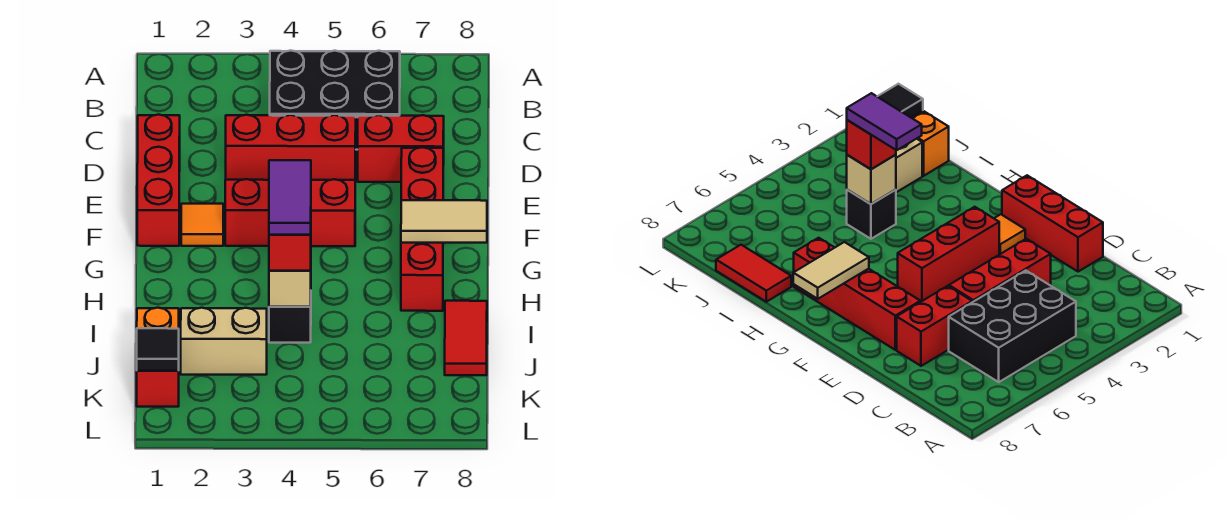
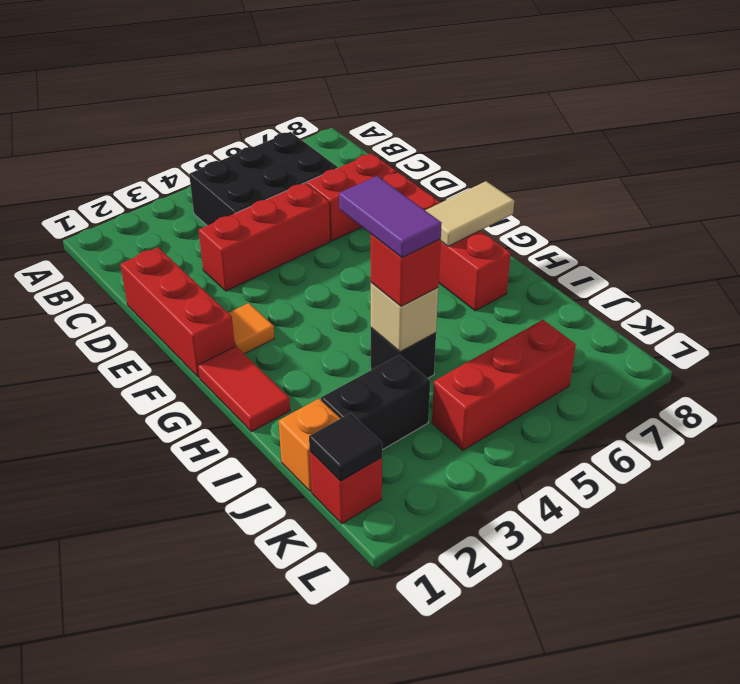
red brick F3:F5 level 1 -> red brick K4:K6 level 1
red tile I8:J8 level 1 -> red tile G1:H1 level 1
tan brick J2:J3 level 1 -> black brick J2:J3 level 1

